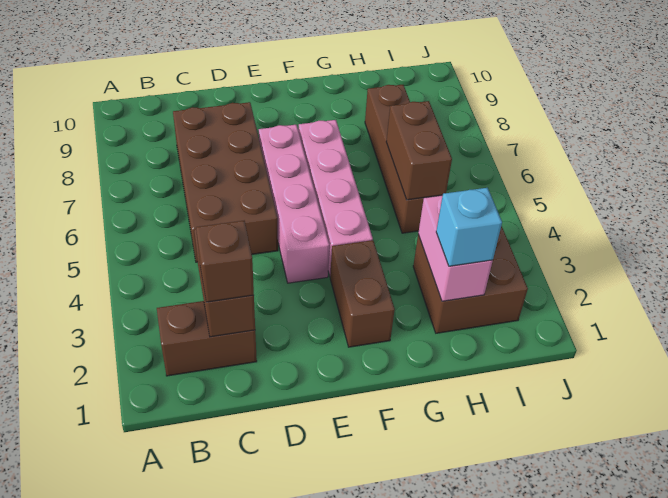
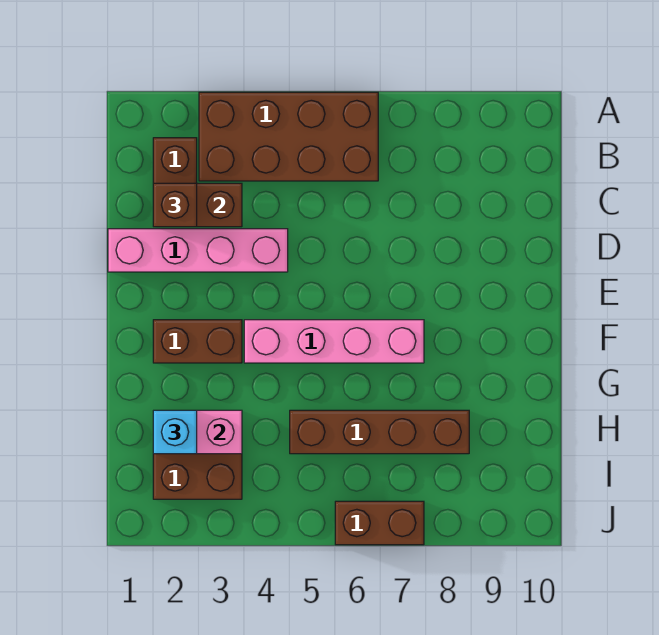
brown brick C5:D8 level 1 -> brown brick A3:B6 level 1
pink brick E4:E7 level 1 -> pink brick D1:D4 level 1
brown brick H5:H6 level 2 -> brown brick J6:J7 level 1

